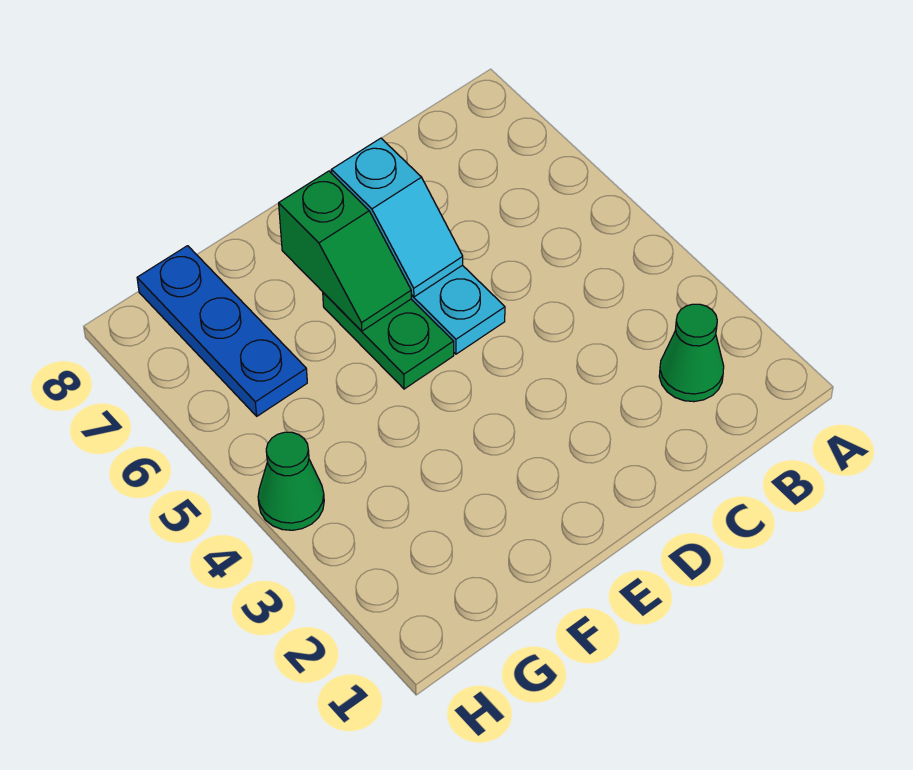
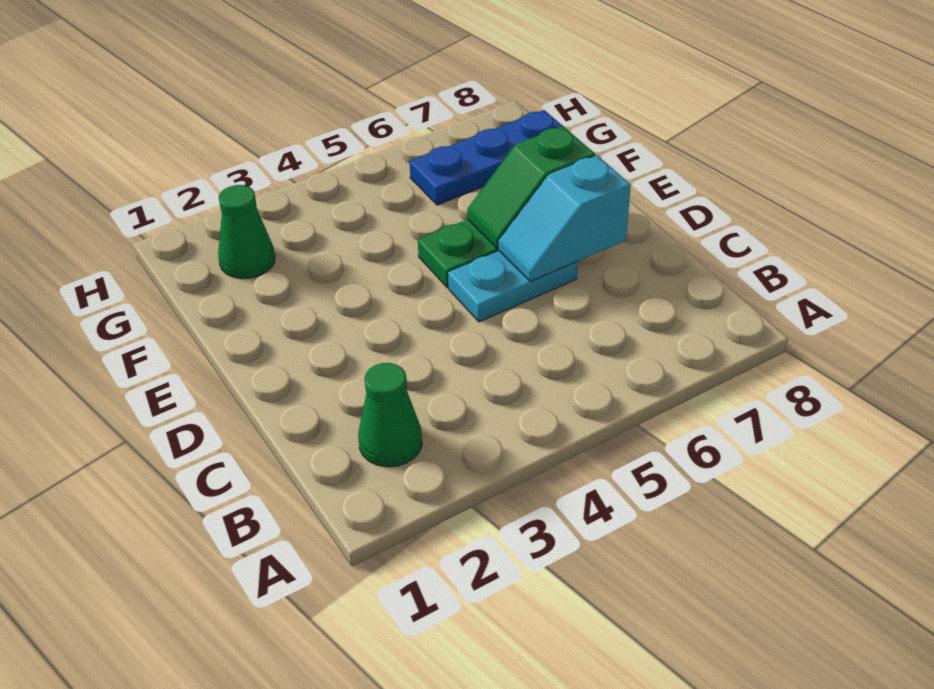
green cone H4 level 1 -> green cone G2 level 1

